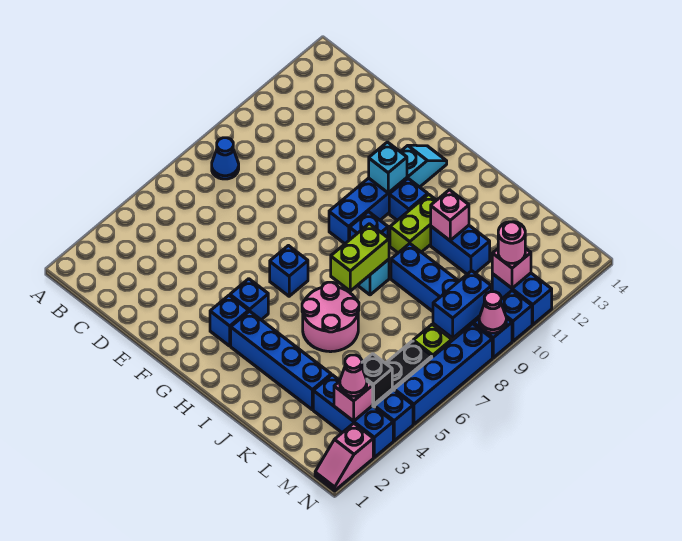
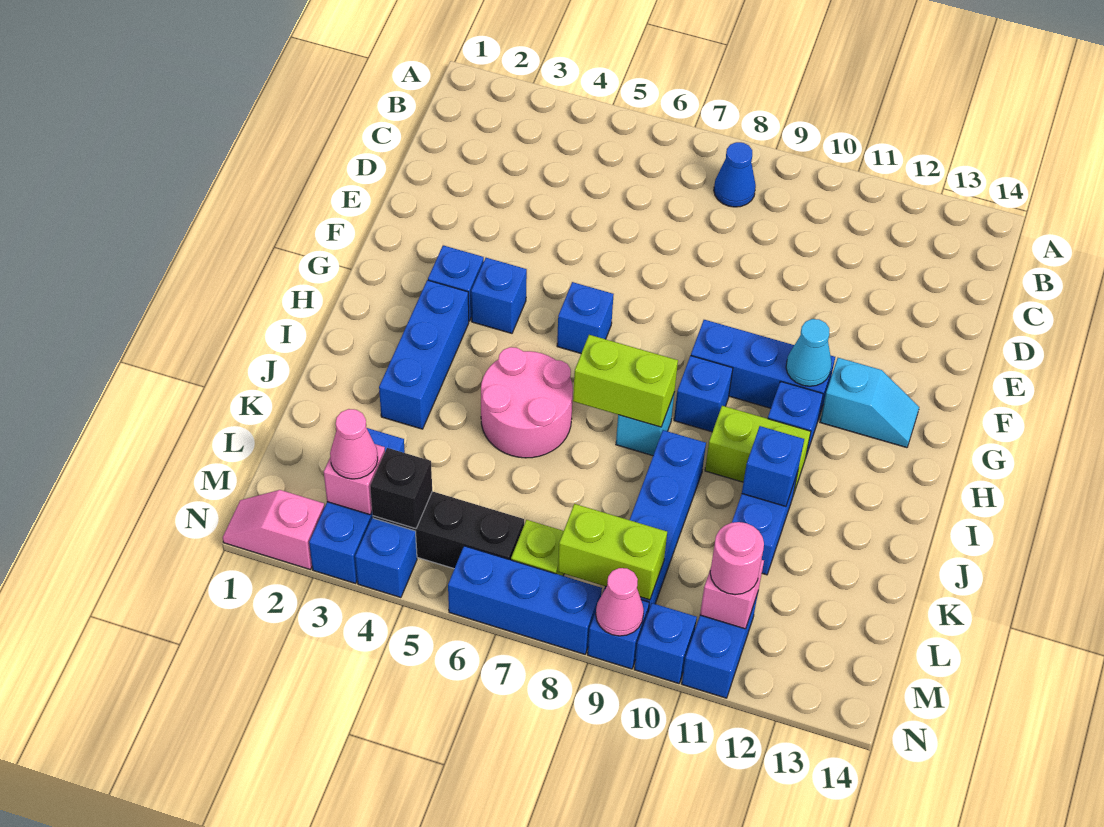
cyan brick G11 level 2 -> cyan cone G11 level 2
blue brick H3:K3 level 1 -> blue brick H3:J3 level 1
pink brick J11 level 2 -> blue brick J11 level 2
blue brick M8:M9 level 2 -> lime brick M8:M9 level 2
blue brick N5:N8 level 1 -> blue brick N6:N8 level 1

